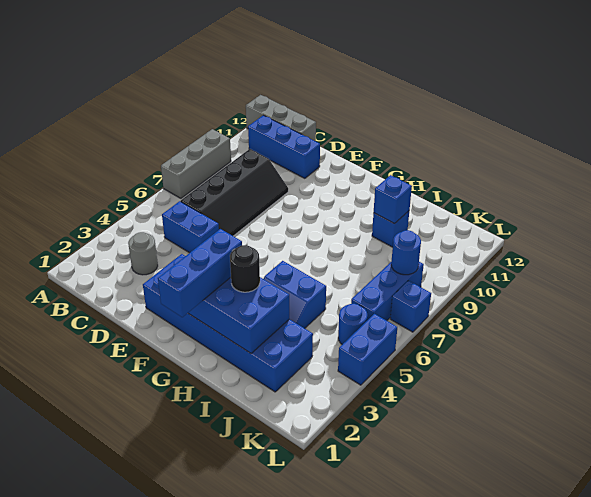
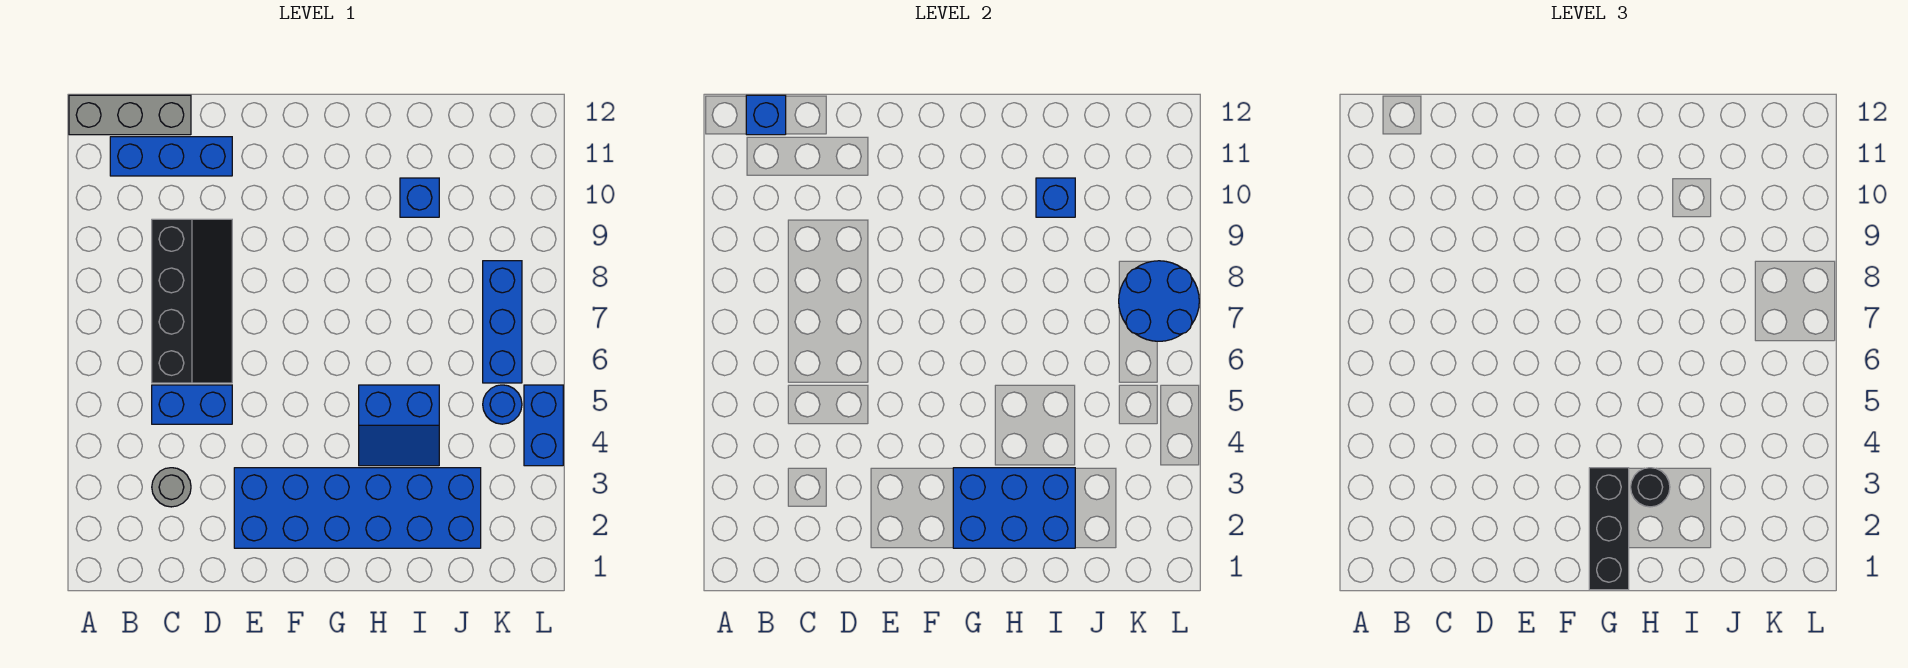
grey brick A7:A9 level 1 -> none
blue brick G1:G3 level 3 -> black brick G1:G3 level 3
blue round brick K8 level 2 -> blue round brick K7:L8 level 2
blue brick L7 level 1 -> blue brick B12 level 2

